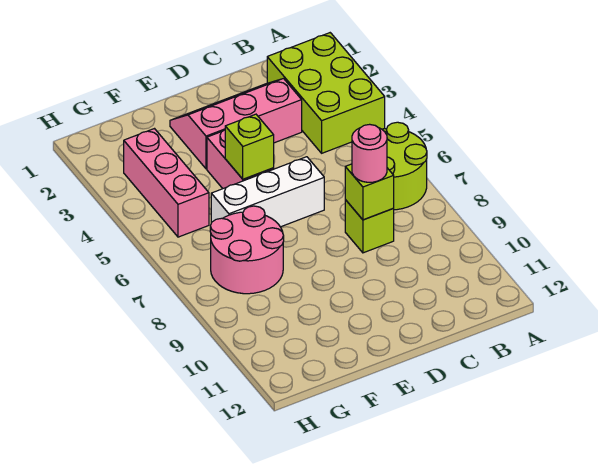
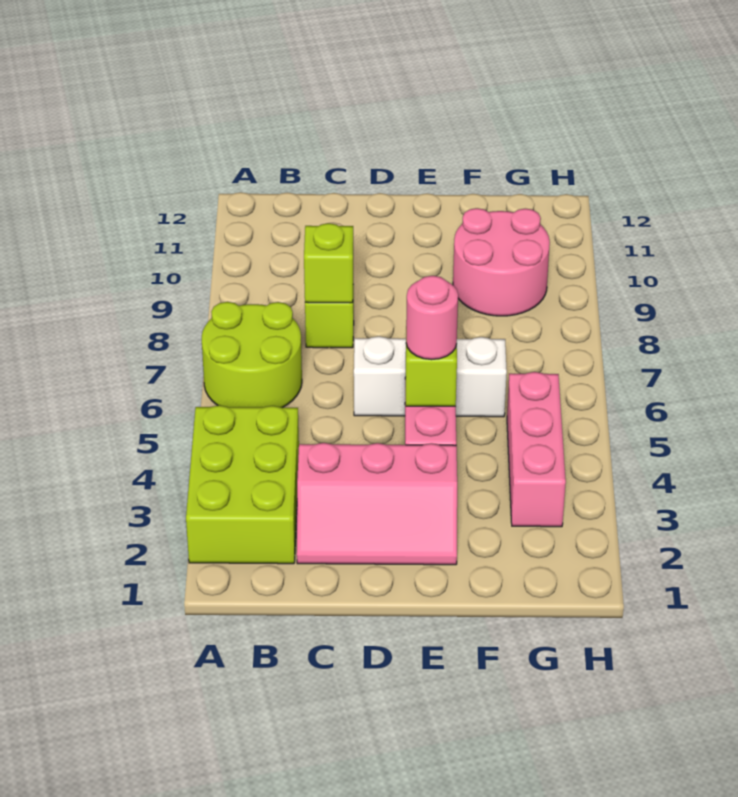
pink round brick C8 level 3 -> pink round brick E5 level 3
pink round brick F7:G8 level 1 -> pink round brick F9:G10 level 1

